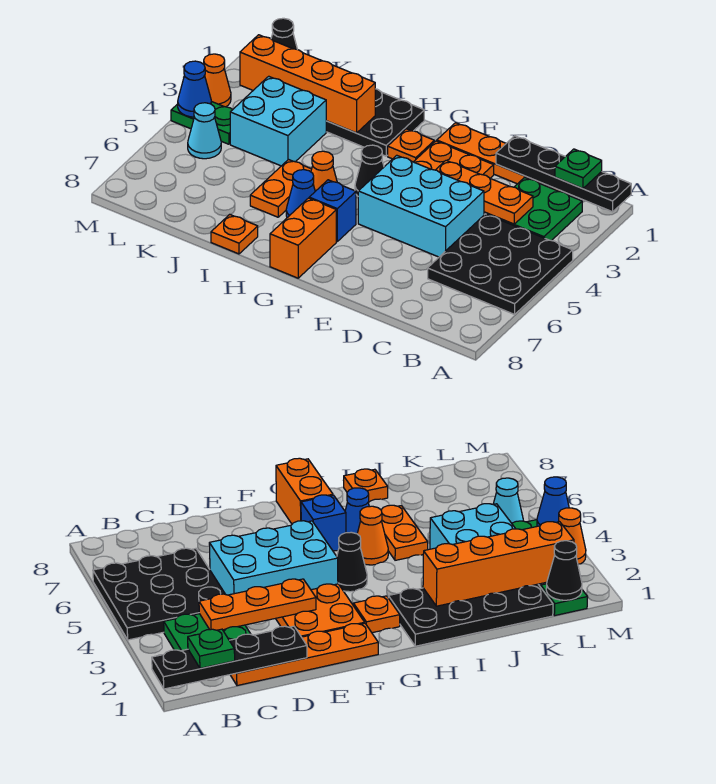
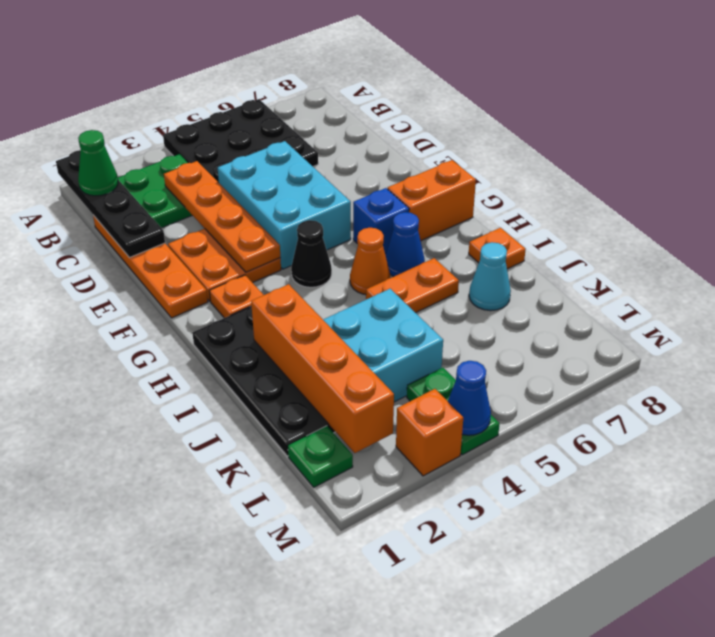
green plate B1 level 3 -> green cone B1 level 3
orange plate C3:E3 level 2 -> orange plate C3:F3 level 2
black cone L1 level 2 -> none
cyan cone L5 level 1 -> cyan cone J7 level 1
orange cone M3 level 1 -> orange brick M3 level 1

